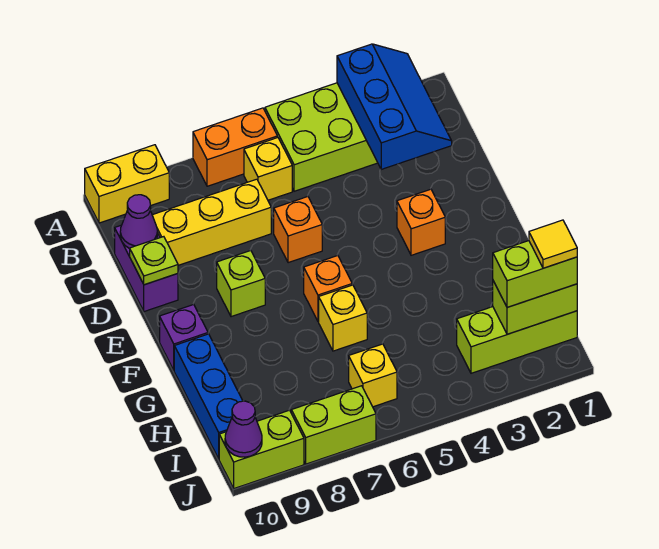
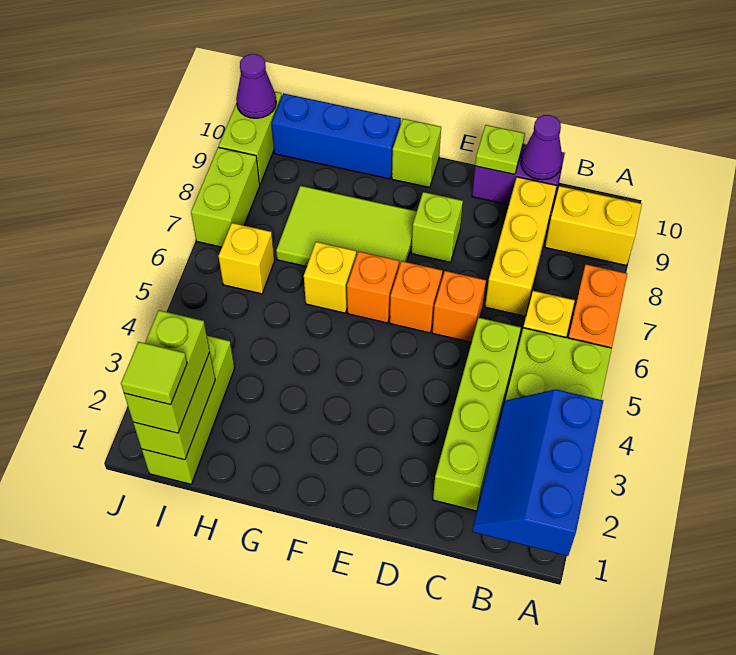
blue slope A2:C3 level 2 top 3 -> blue slope A1:B3 level 2 top A
yellow brick A9:A10 level 1 -> yellow brick A9:B9 level 1
none -> lime brick C2:C5 level 1
orange brick E3 level 1 -> orange brick E6 level 1
none -> lime tile F7:H8 level 1
purple brick F10 level 1 -> lime brick F10 level 1
yellow tile I1 level 4 -> lime tile I1 level 4

